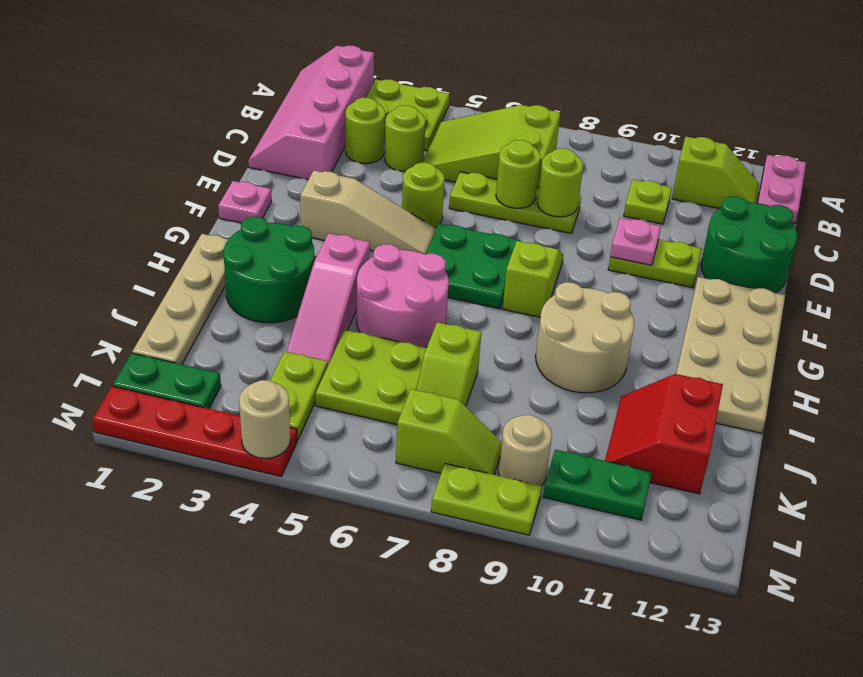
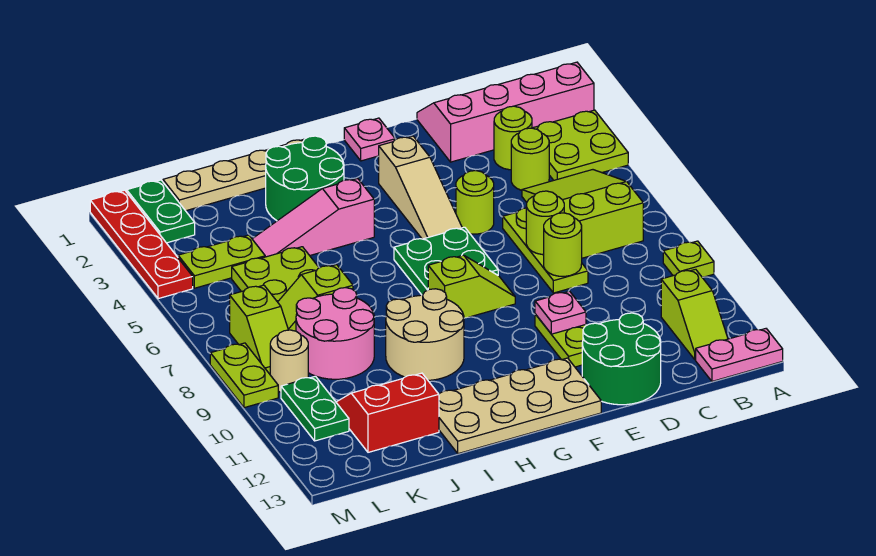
lime plate C10 level 1 -> lime plate A9 level 1
pink round brick H5:I6 level 1 -> pink round brick J8:K9 level 1
tan round brick M4 level 2 -> none

